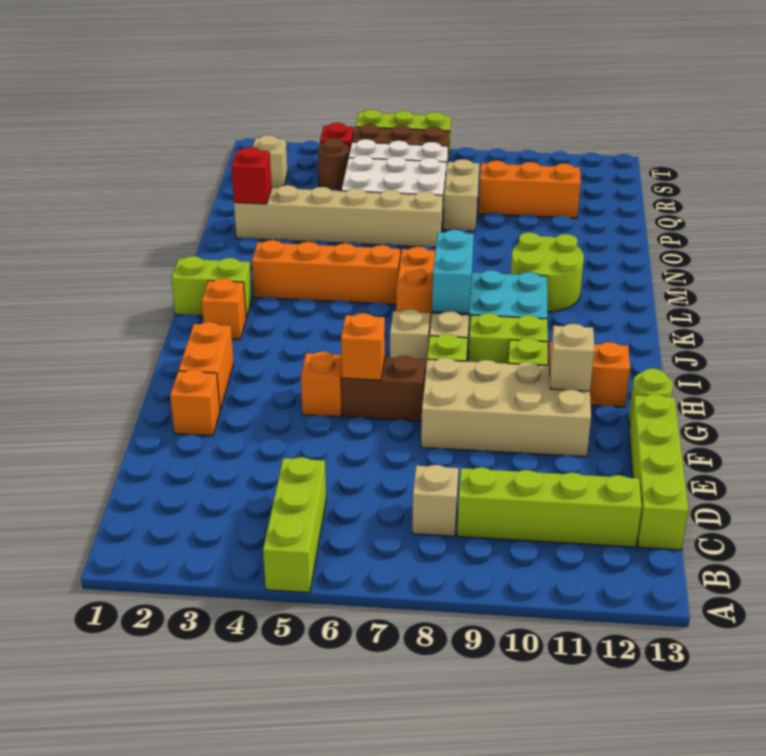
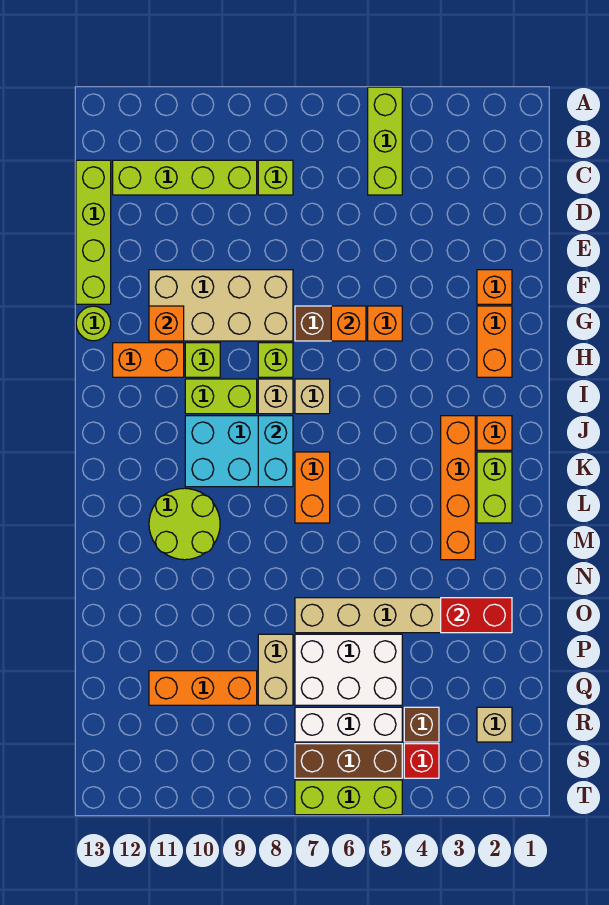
tan brick C8 level 1 -> lime brick C8 level 1
tan brick G11 level 2 -> orange brick G11 level 2
lime brick K1:K2 level 1 -> lime brick K2:L2 level 1
orange brick L3:L6 level 1 -> orange brick J3:M3 level 1
red brick O2 level 2 -> red brick O2:O3 level 2
brown round brick R4 level 1 -> brown brick R4 level 1

